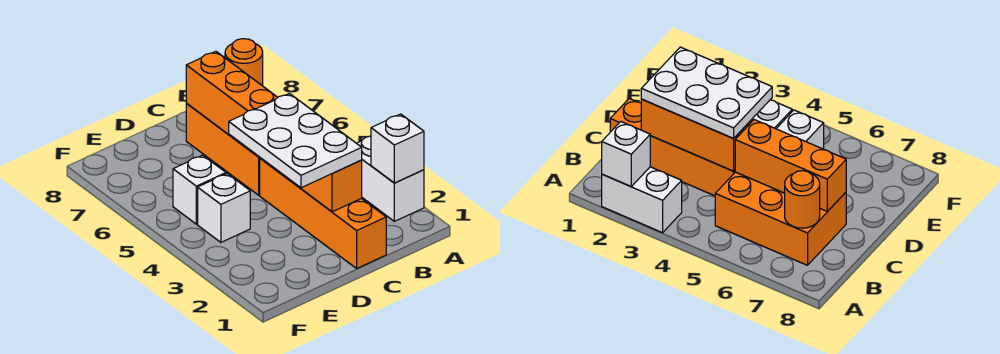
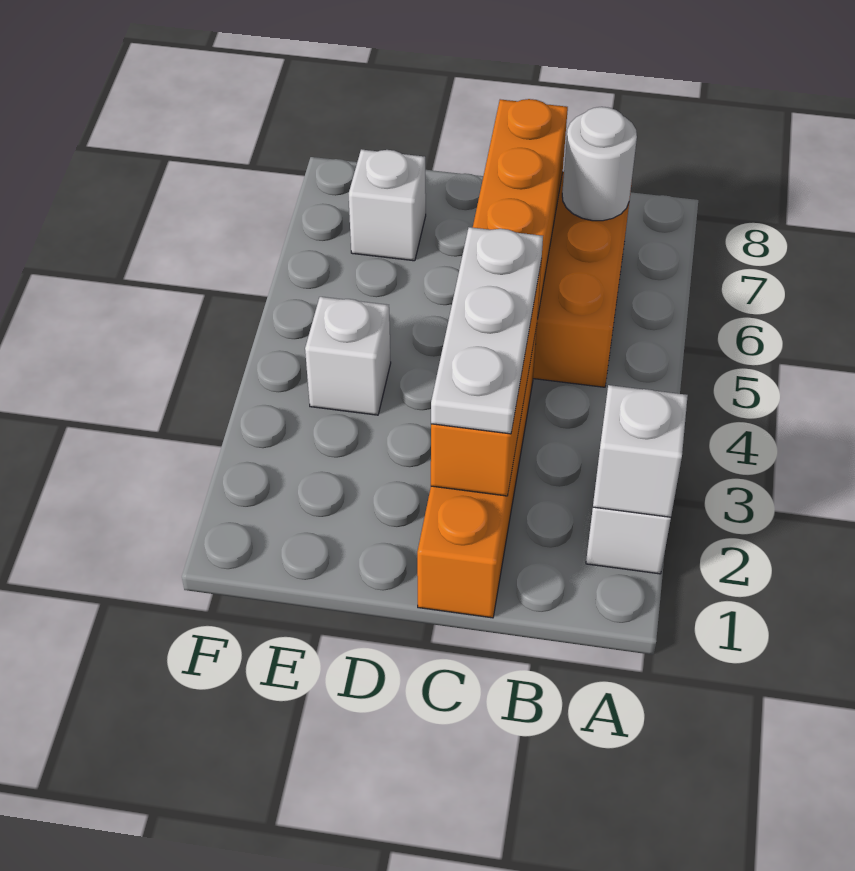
orange round brick B7 level 2 -> white round brick B7 level 2
white plate C2:D4 level 3 -> white plate C2:C4 level 3
white brick E5 level 1 -> white brick E7 level 1

